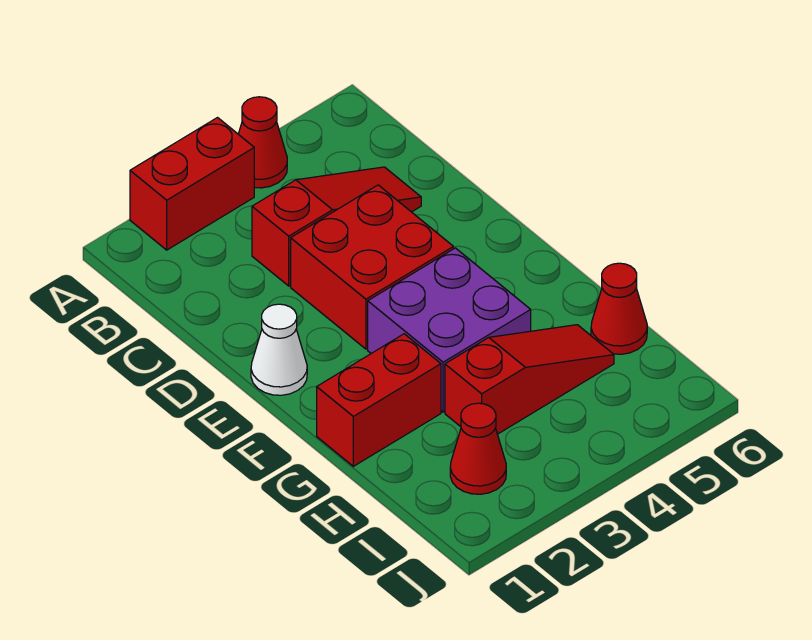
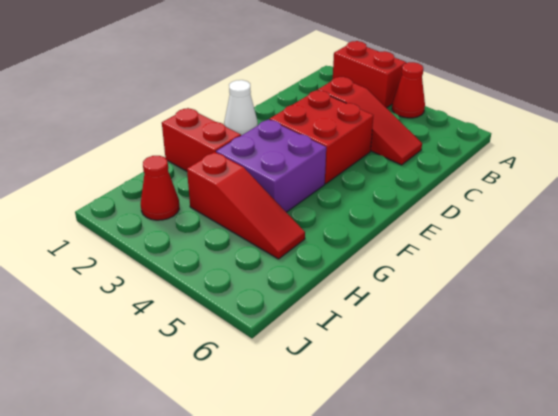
red cone H6 level 1 -> none

